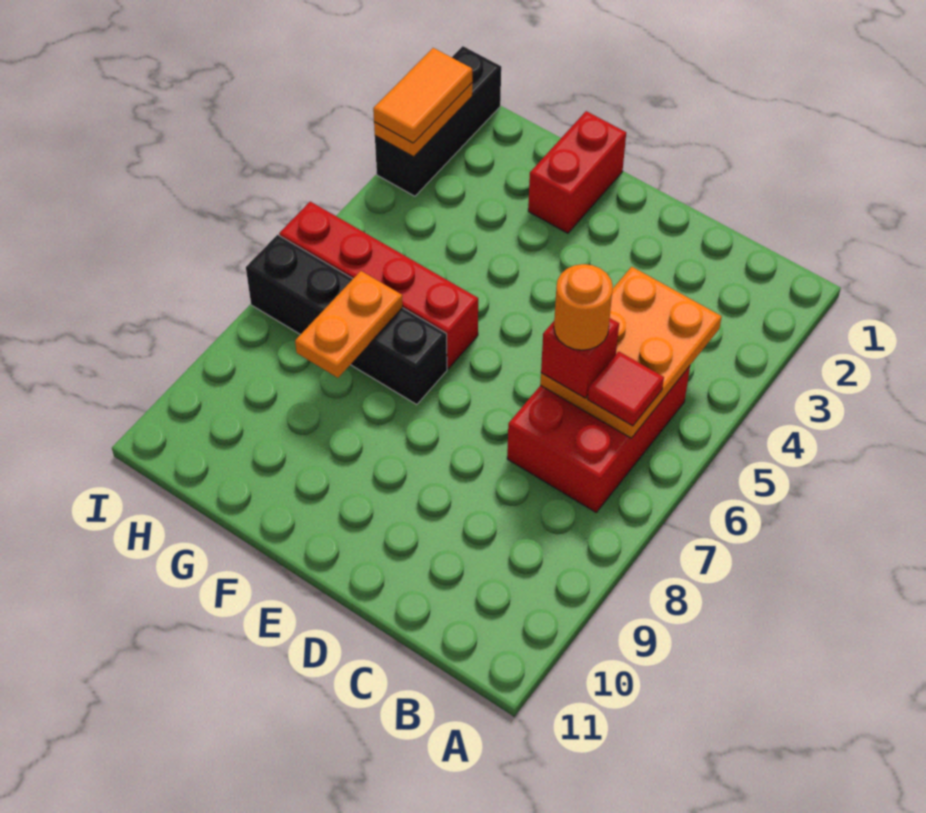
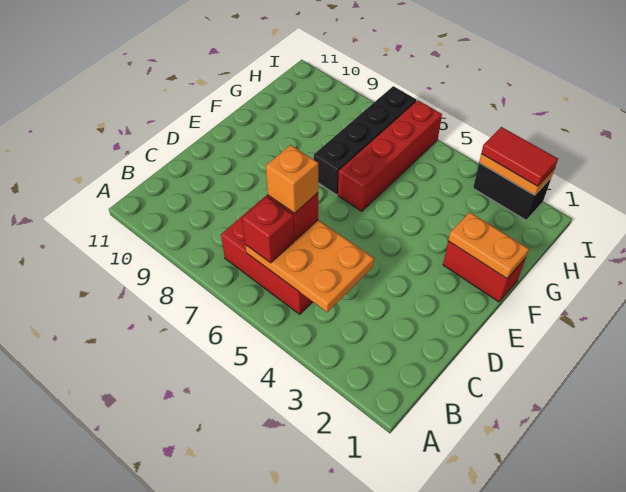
red tile B6 level 3 -> red brick B6 level 3
orange round brick C6 level 4 -> orange brick C6 level 4
orange plate G7:G8 level 2 -> orange plate F1:F2 level 2
black brick I1:I3 level 1 -> black brick I2:I3 level 1
orange tile I2:I3 level 3 -> red tile I2:I3 level 3

